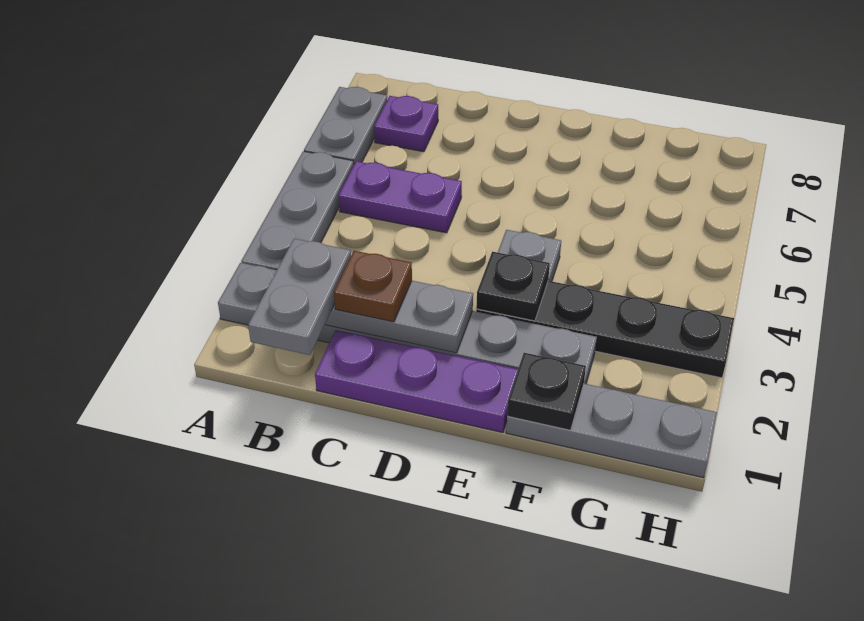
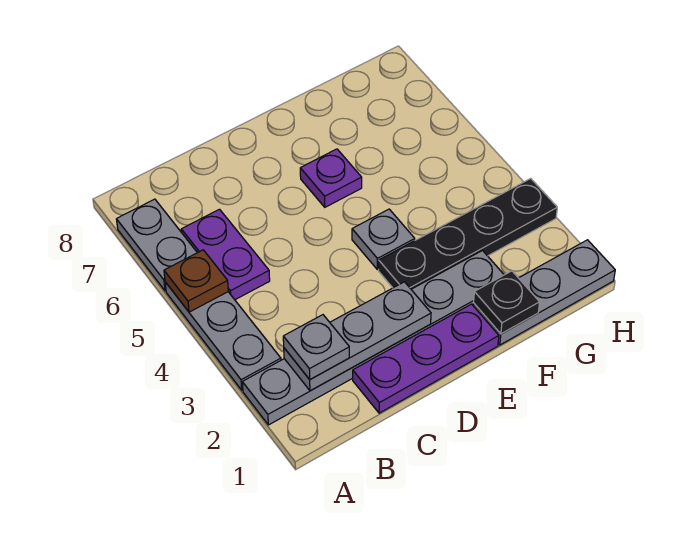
grey plate B1:B2 level 3 -> grey plate B2 level 3
purple plate B5:C5 level 1 -> purple plate B5:B6 level 1
purple plate B7 level 1 -> purple plate E6 level 1
brown plate C2 level 3 -> brown plate A5 level 2
black plate E3 level 2 -> none

